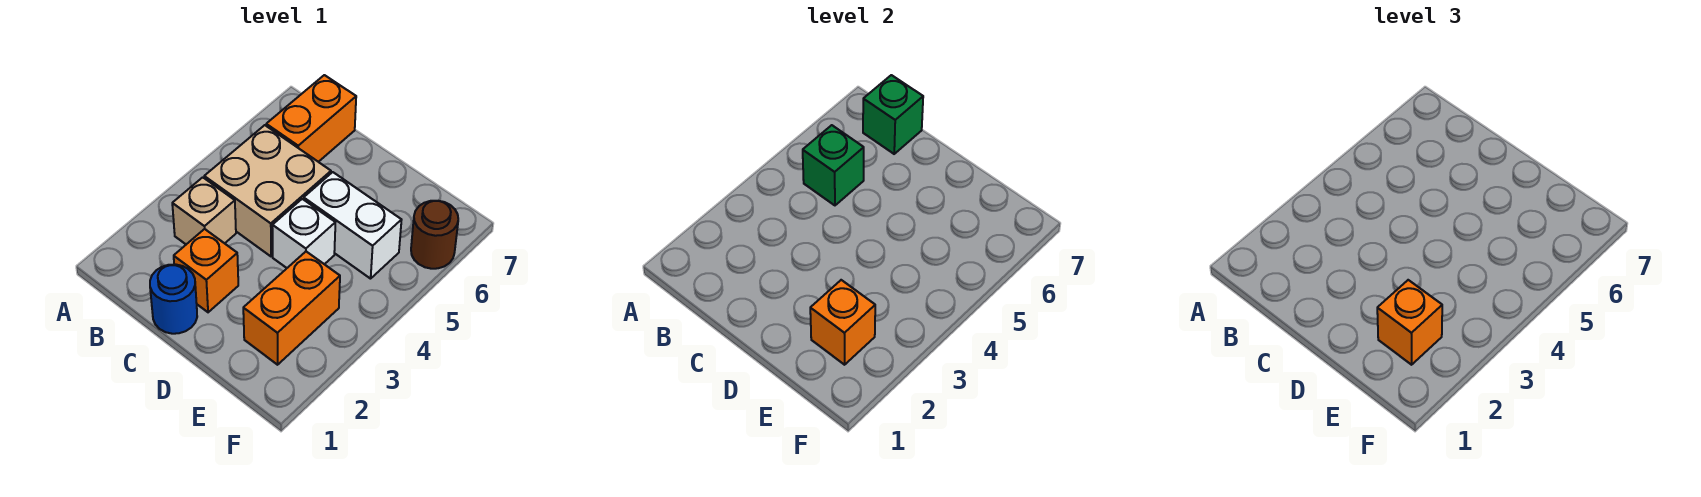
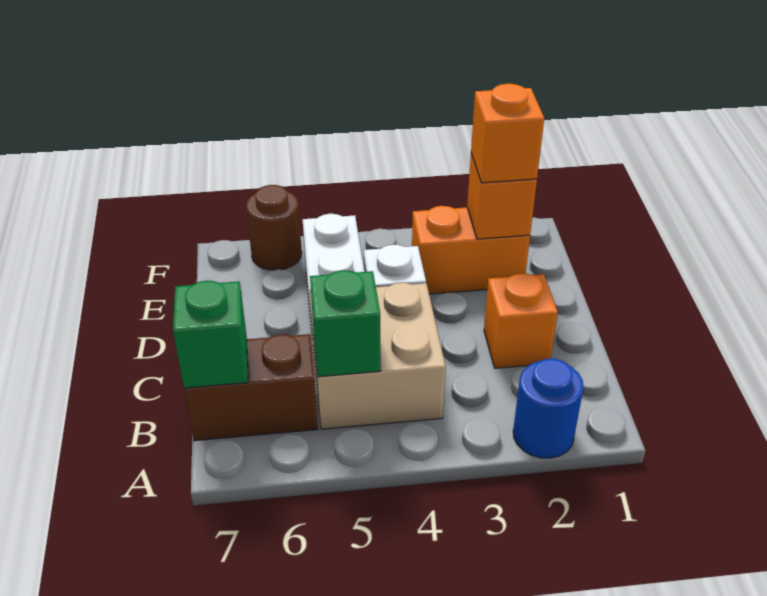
tan brick B3 level 1 -> none
orange brick B6:B7 level 1 -> brown brick B6:B7 level 1
blue round brick C1 level 1 -> blue round brick A2 level 1

